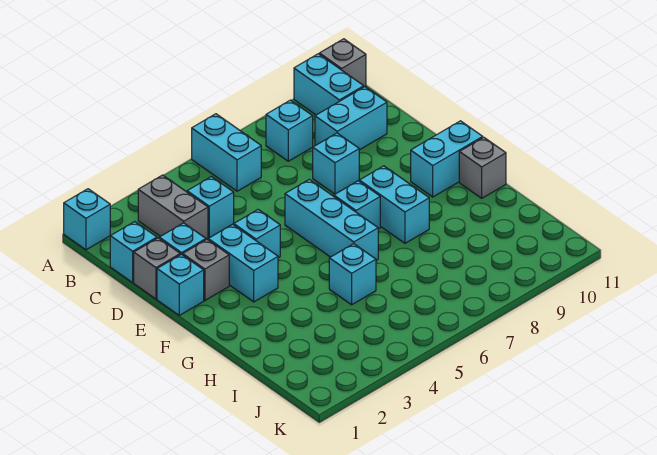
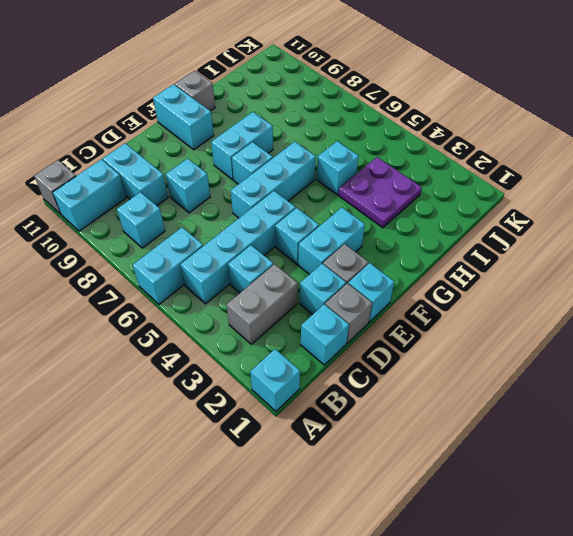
none -> cyan brick B5:E5 level 1
none -> purple plate H3:I4 level 1

